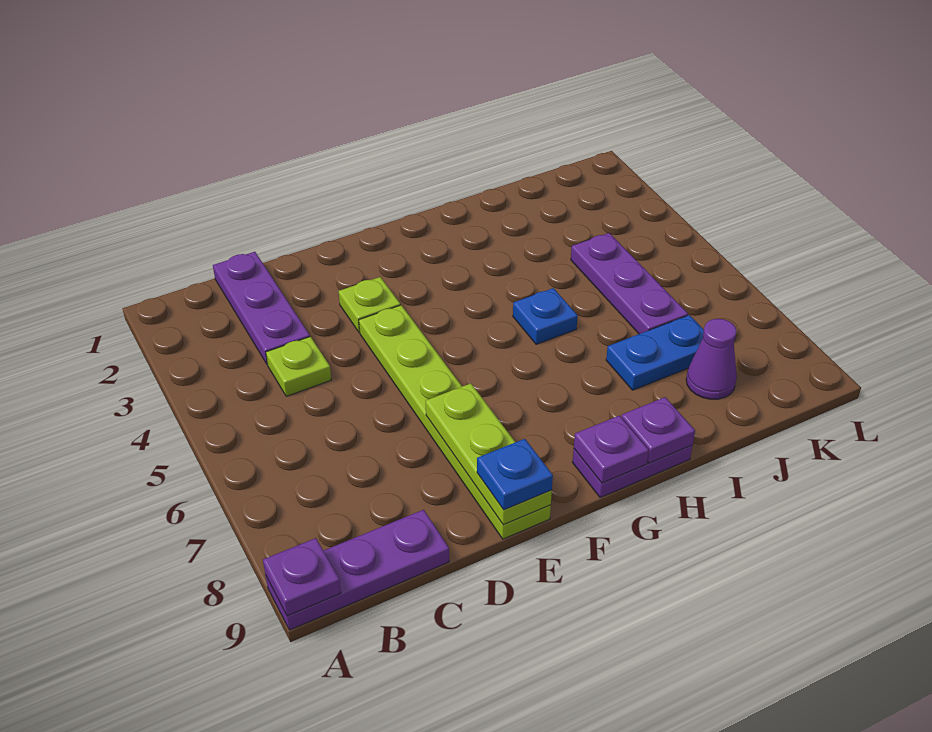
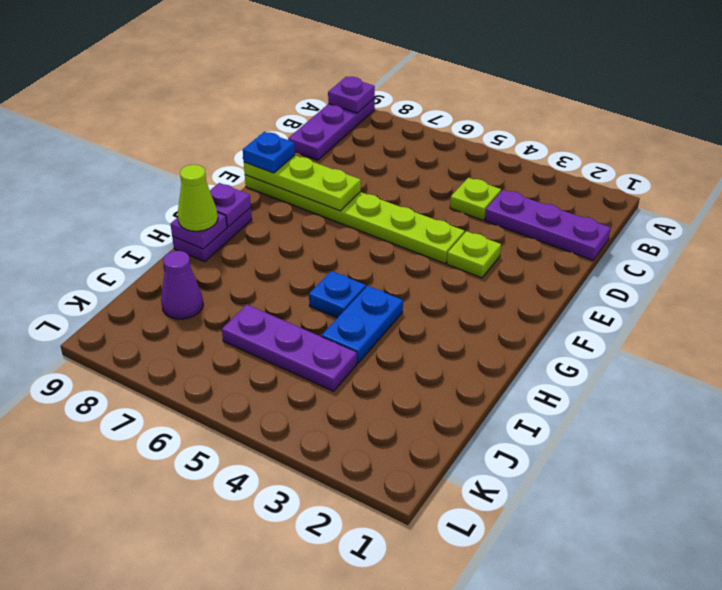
none -> lime cone H9 level 3
blue plate I7:J7 level 1 -> blue plate H4:I4 level 1

